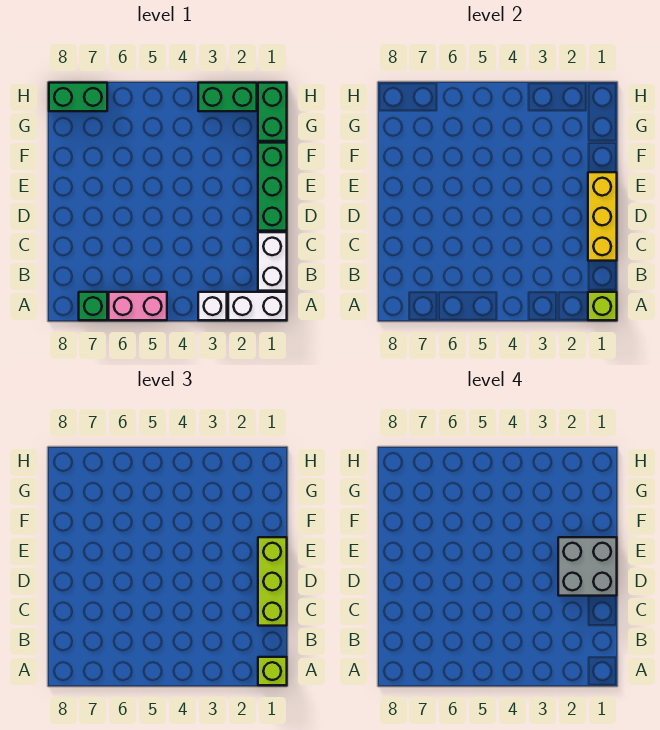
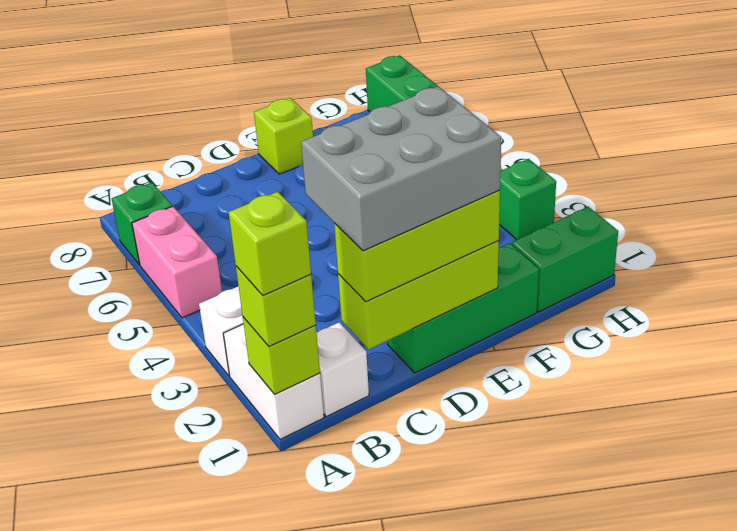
none -> lime brick A1 level 4
white brick B1:C1 level 1 -> white brick B1 level 1
yellow brick C1:E1 level 2 -> lime brick C1:E1 level 2
grey brick D1:E2 level 4 -> grey brick C1:E2 level 4
none -> lime brick E8 level 1
green brick H2:H3 level 1 -> green brick H3 level 1

